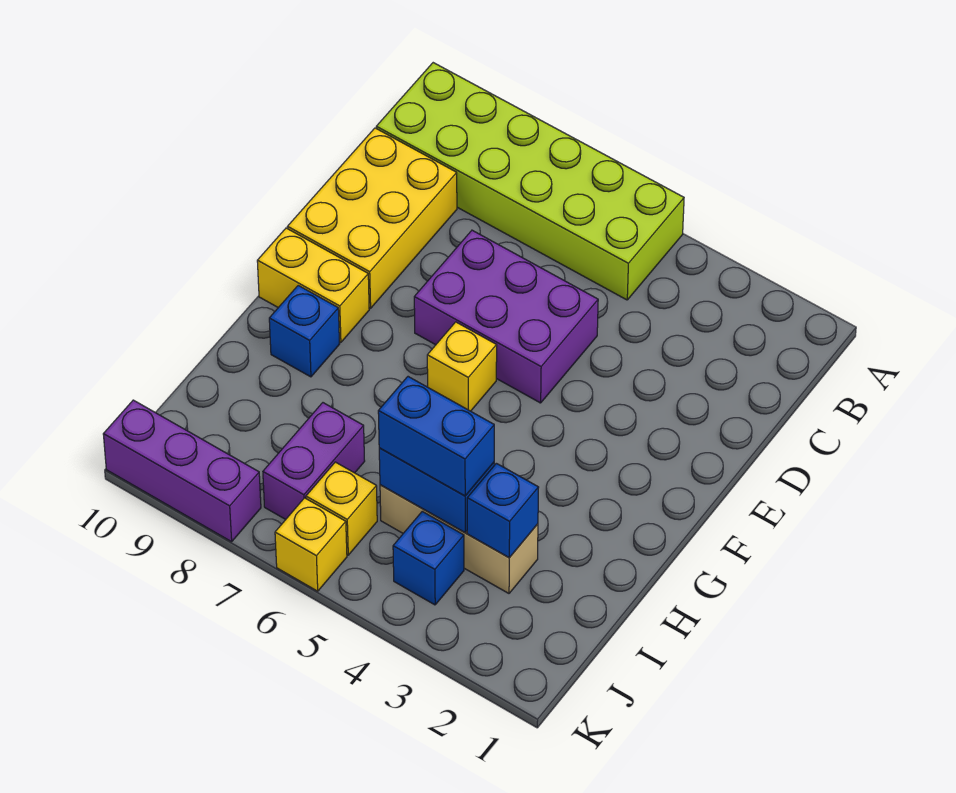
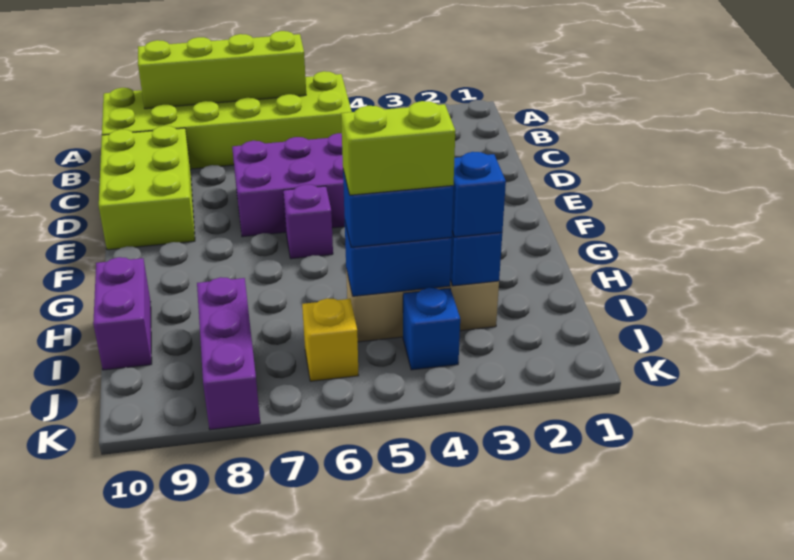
none -> lime brick A6:A9 level 2
yellow brick C9:E10 level 1 -> lime brick C9:E10 level 1
yellow brick F6 level 1 -> purple brick F6 level 1
yellow brick F9:F10 level 1 -> none
blue brick G9 level 1 -> blue brick I3 level 3
none -> lime brick I4:I5 level 4
purple brick I7:J7 level 1 -> purple brick H10:I10 level 1
yellow brick K6 level 1 -> none
purple brick K8:K10 level 1 -> purple brick I8:K8 level 1

